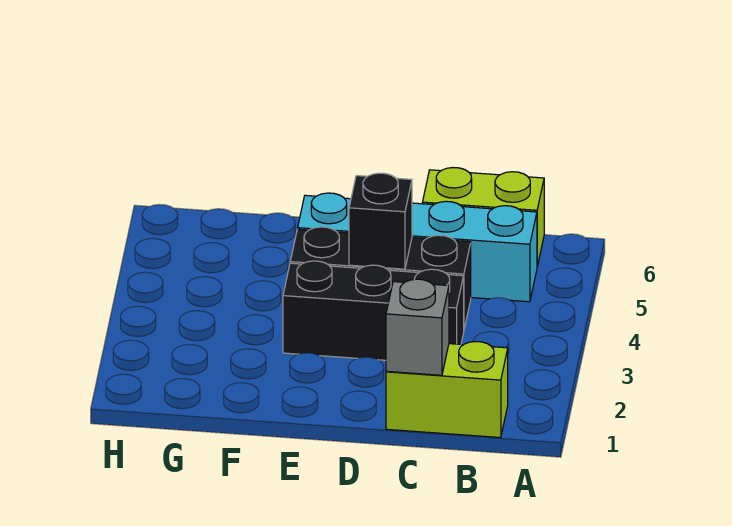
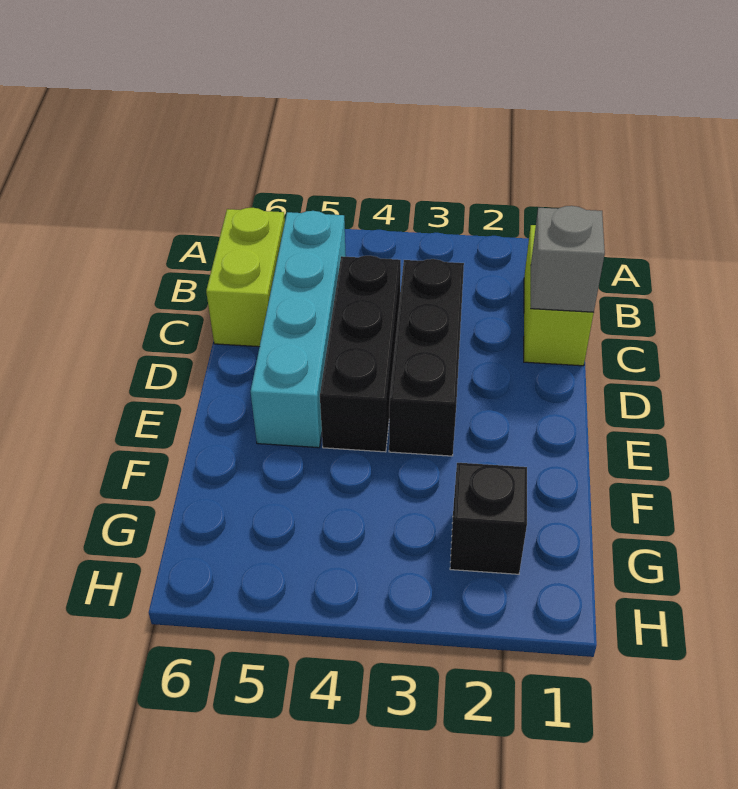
black brick D4 level 2 -> black brick G2 level 1

